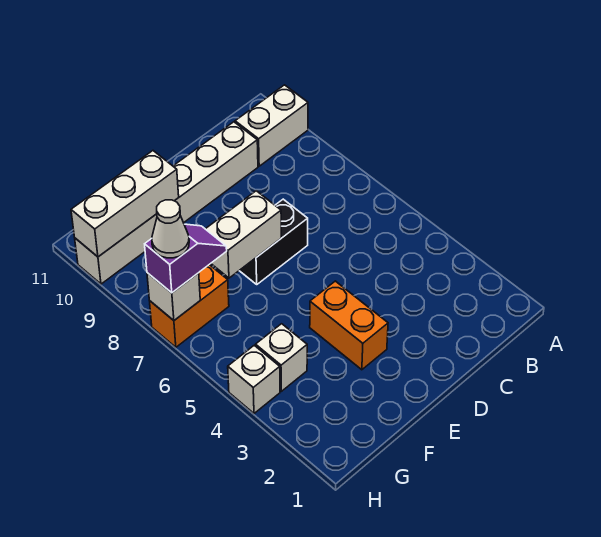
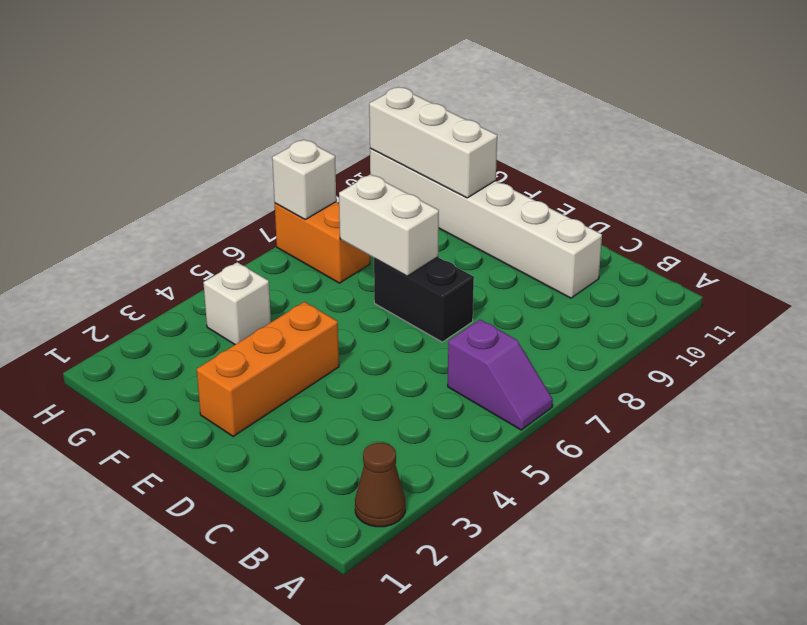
none -> brown cone A2 level 1
white brick A10:B10 level 1 -> none
orange brick E3:E4 level 1 -> orange brick E2:E4 level 1
purple slope G7:H7 level 3 top H -> purple slope A6:B6 level 1 top B
white brick H4 level 1 -> none
white cone H7 level 4 -> none

